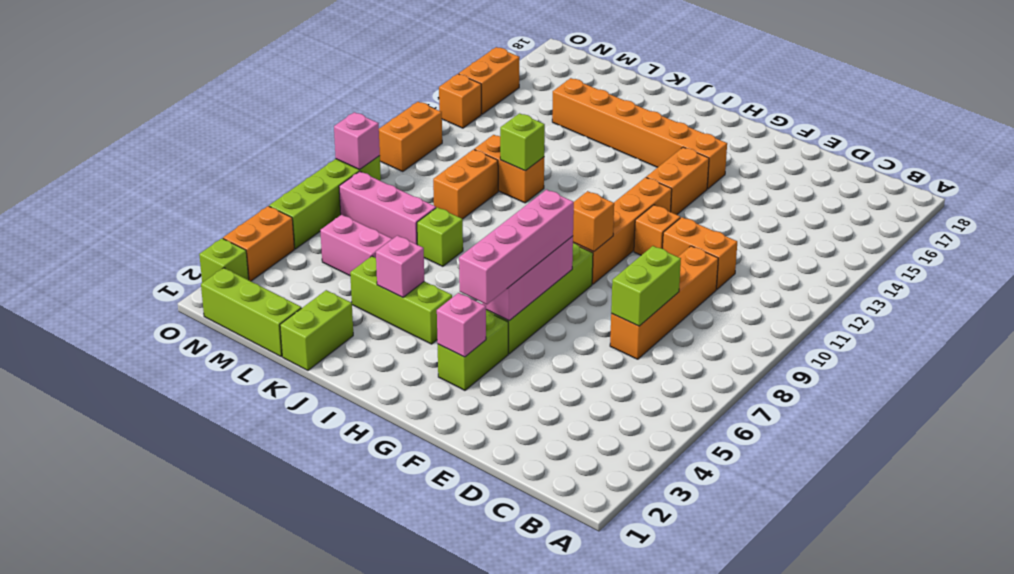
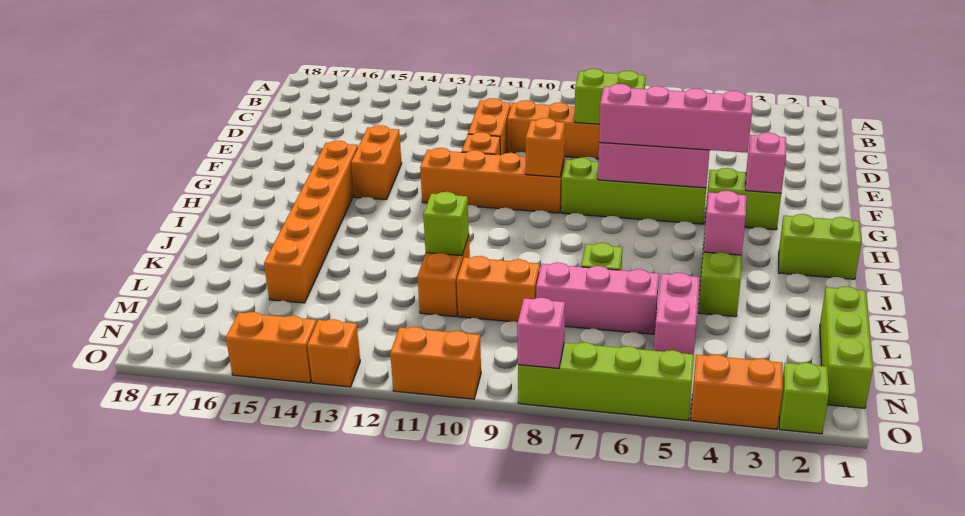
orange brick G13:G14 level 1 -> orange brick F14:G14 level 1
lime brick K1:K2 level 1 -> lime brick I1:I2 level 1
pink brick L7:N7 level 1 -> pink brick L6:L8 level 1

